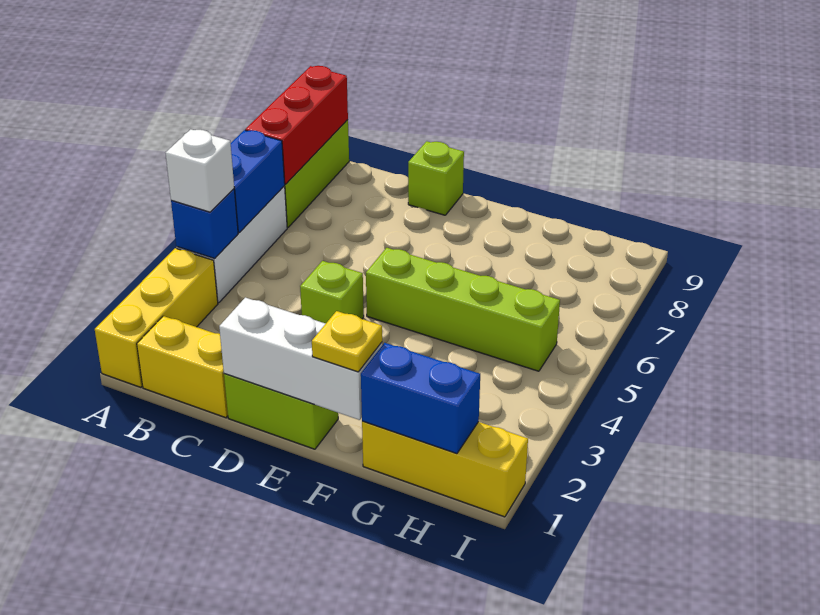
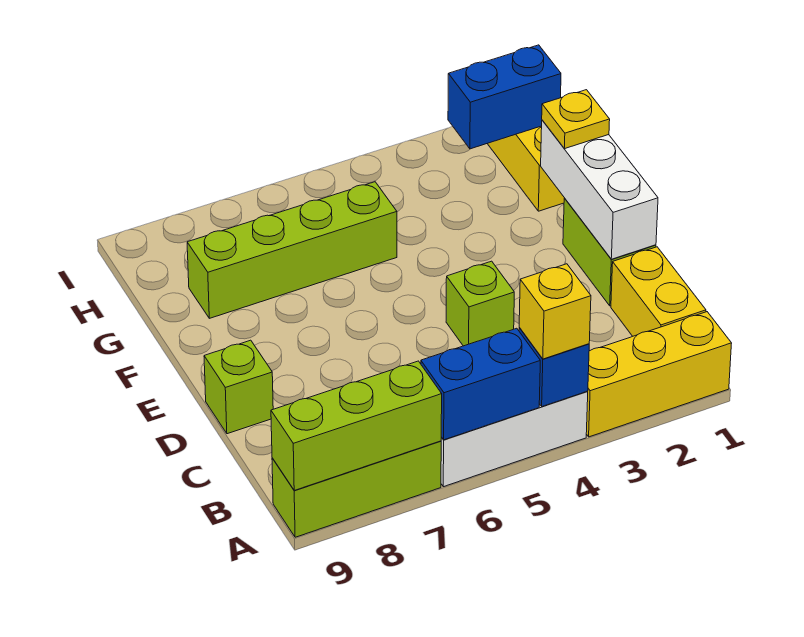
white brick A4 level 3 -> yellow brick A4 level 3
red brick A7:A9 level 2 -> lime brick A7:A9 level 2
lime brick E5:H5 level 1 -> lime brick G5:G8 level 1
blue brick G1:H1 level 2 -> blue brick H1:H2 level 2

